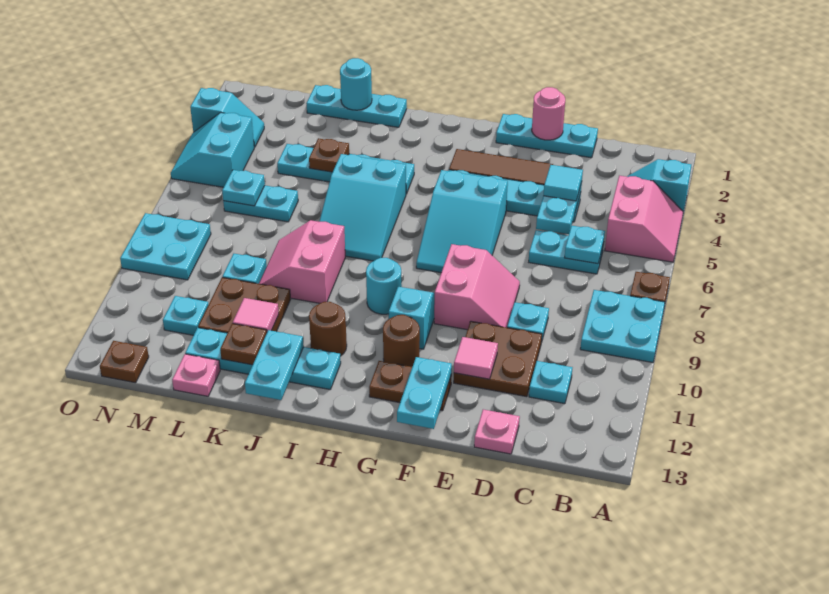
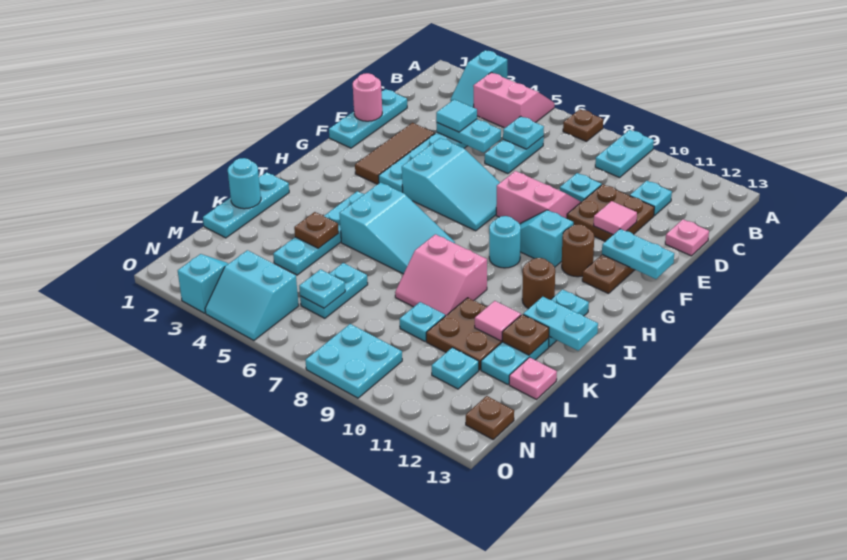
cyan plate A8:B9 level 1 -> cyan plate A9:B9 level 1

